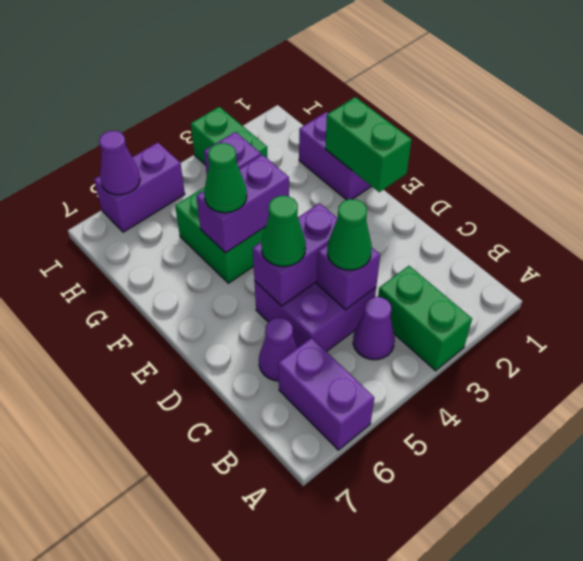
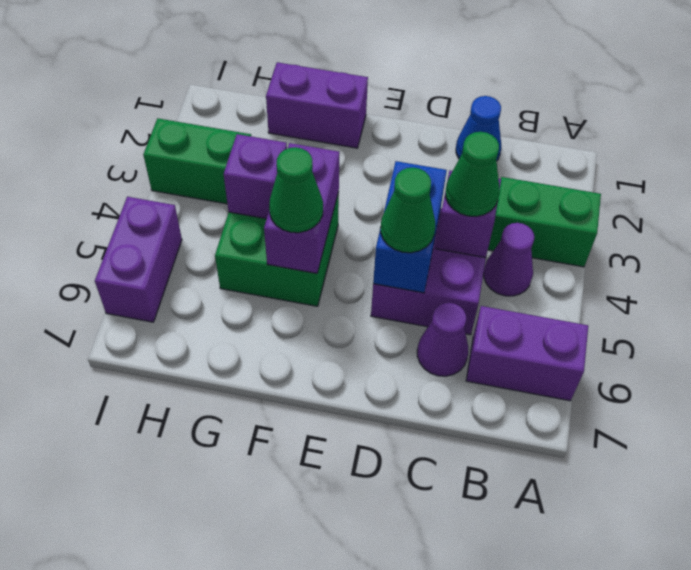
none -> blue cone C1 level 1
purple brick D4:D5 level 2 -> blue brick D4:D5 level 2
green brick E1:F1 level 2 -> none
purple cone I6 level 2 -> none

